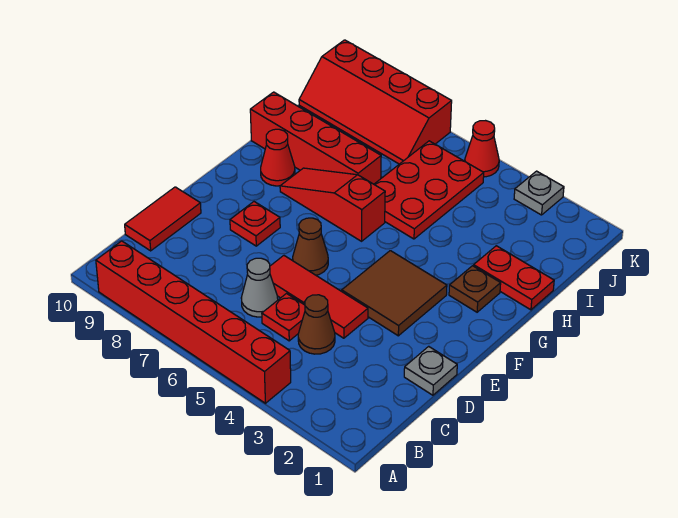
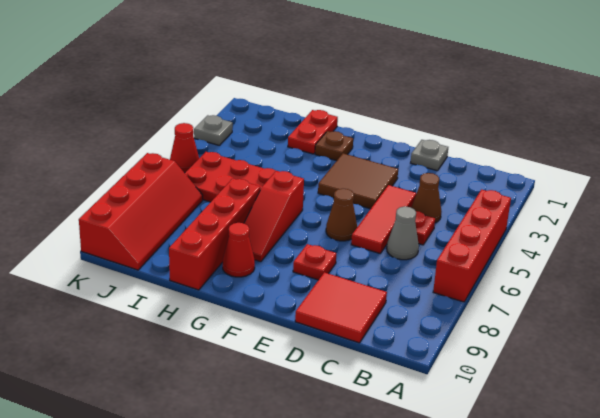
red brick A4:A9 level 1 -> red brick A4:A7 level 1
red tile C10:D10 level 1 -> red tile C9:D10 level 1

